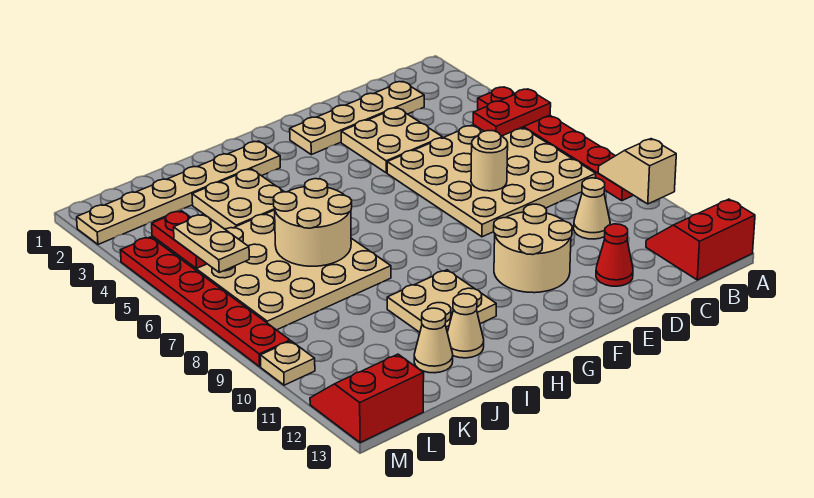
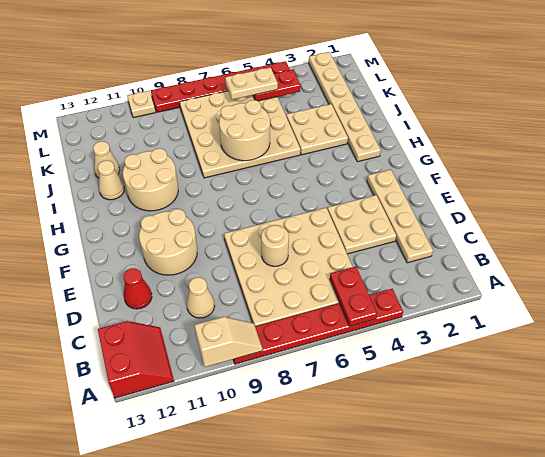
tan plate H10:I11 level 1 -> tan round brick H10:I11 level 1
red slope L12:M13 level 1 top 13 -> none

